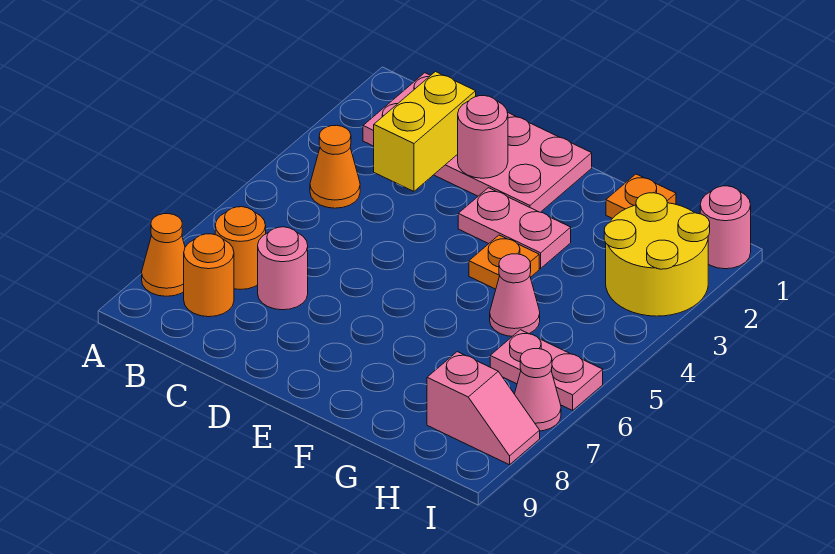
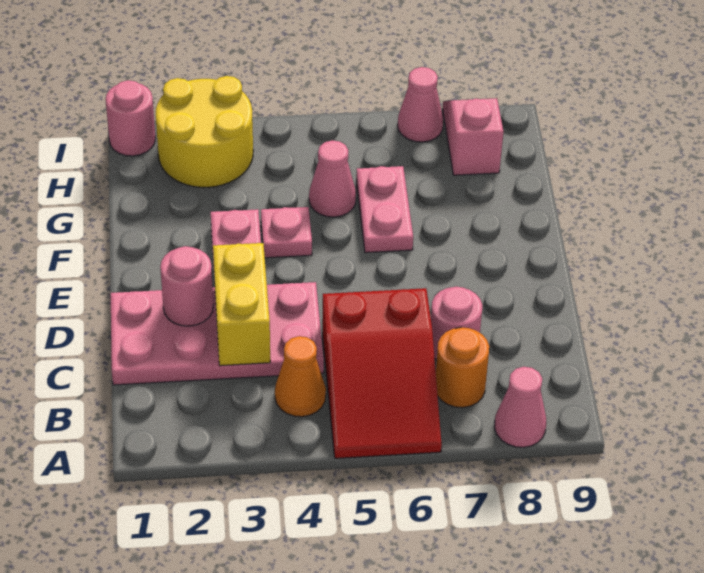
none -> red slope A5:C6 level 1 top C
orange cone A8 level 1 -> pink cone A8 level 1
pink plate B1:E2 level 1 -> pink plate C1:D4 level 1
orange round brick B8 level 1 -> none
yellow brick C2:C3 level 2 -> yellow brick C3:D3 level 2
orange plate F4 level 1 -> pink plate F4 level 1
orange plate G1 level 1 -> none
pink plate H6:I6 level 1 -> pink plate F6:G6 level 1

